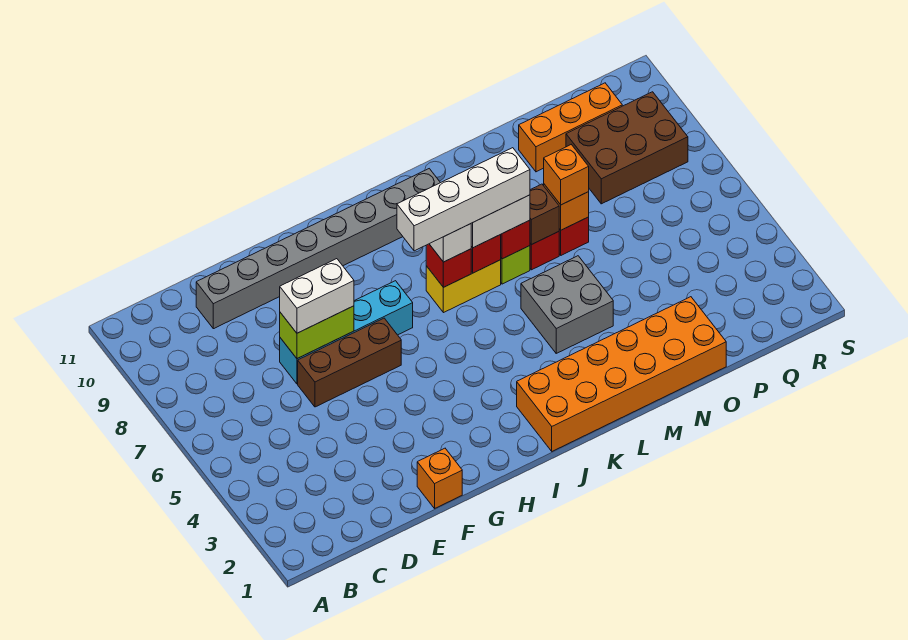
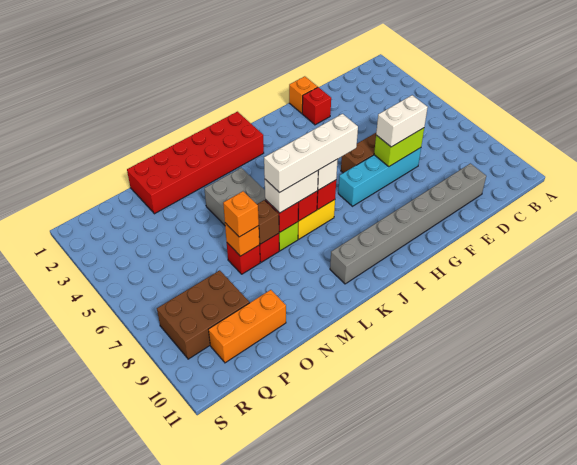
none -> red brick F2 level 1
orange brick J1:O2 level 1 -> red brick J1:O2 level 1

